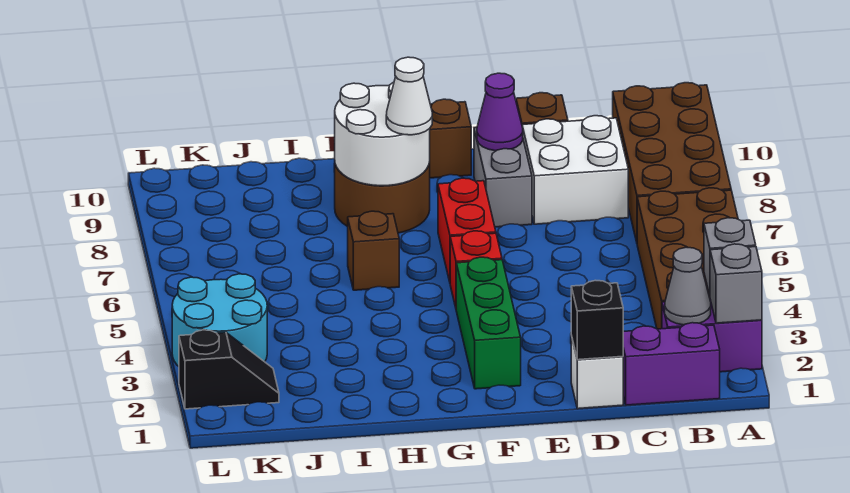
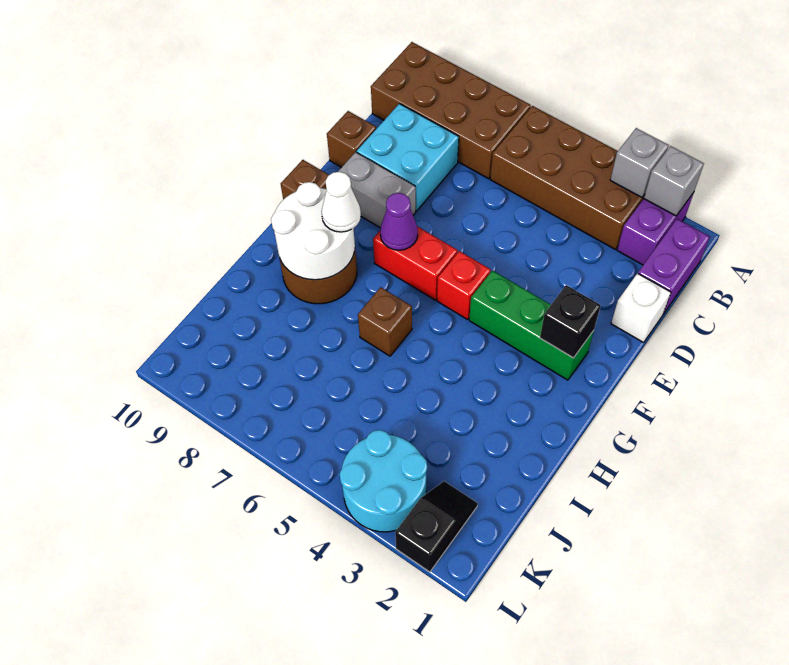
grey cone B2 level 2 -> none
white brick C8:D9 level 1 -> cyan brick C8:D9 level 1
black brick D1 level 2 -> black brick F2 level 2
purple cone E9 level 2 -> purple cone F7 level 2

